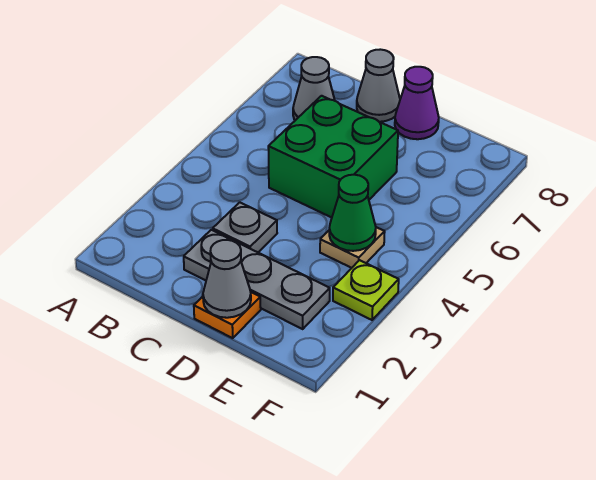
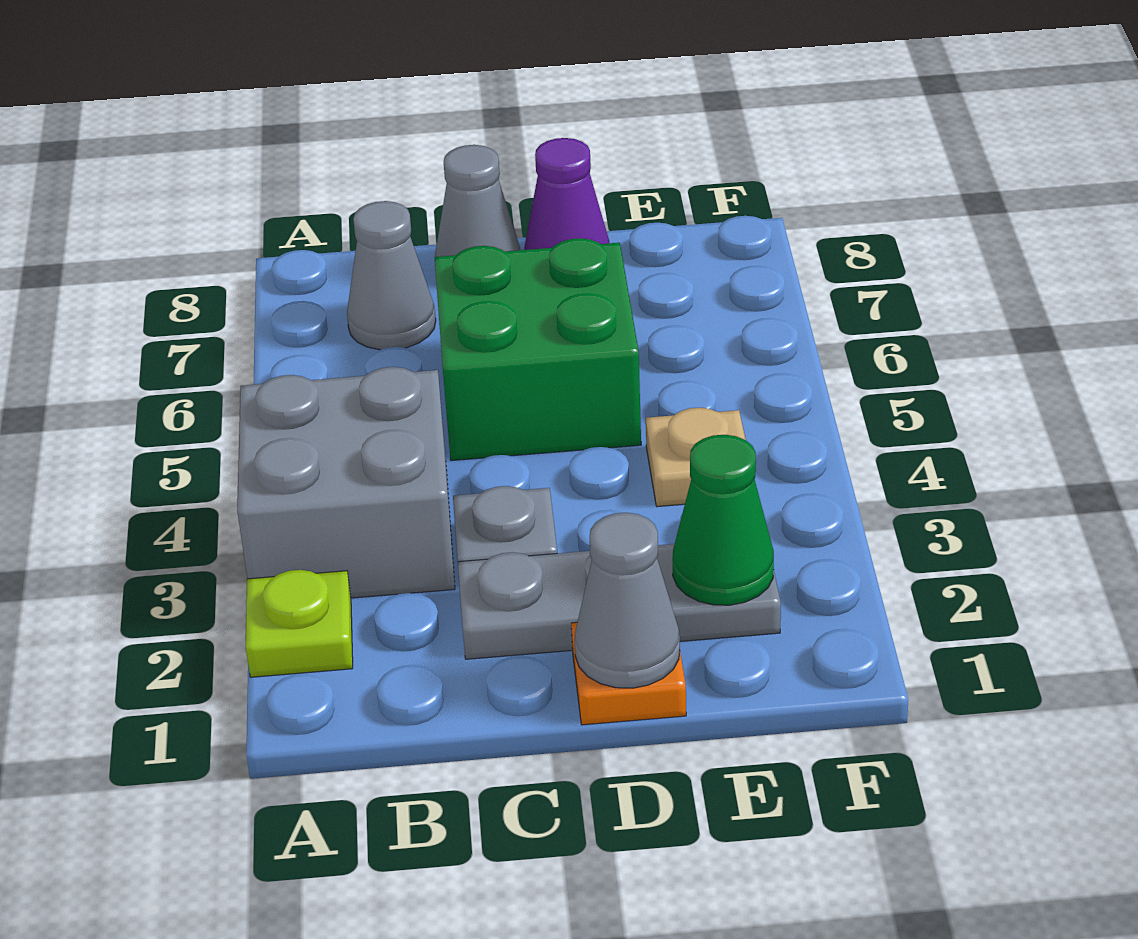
none -> grey brick A3:B4 level 1
green cone E4 level 2 -> green cone E2 level 2
lime plate F3 level 1 -> lime plate A2 level 1

